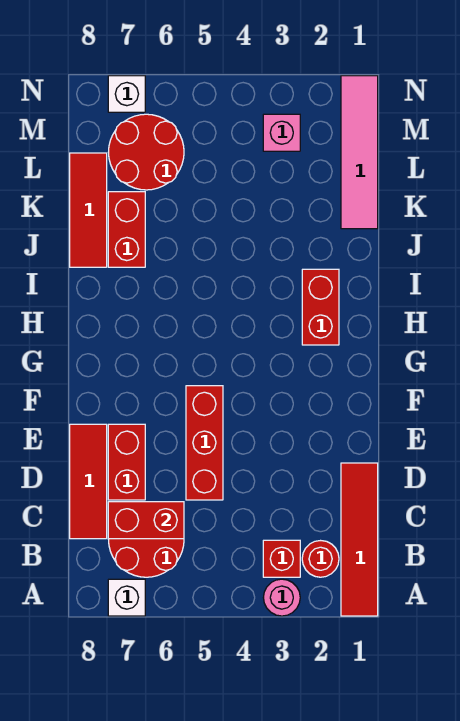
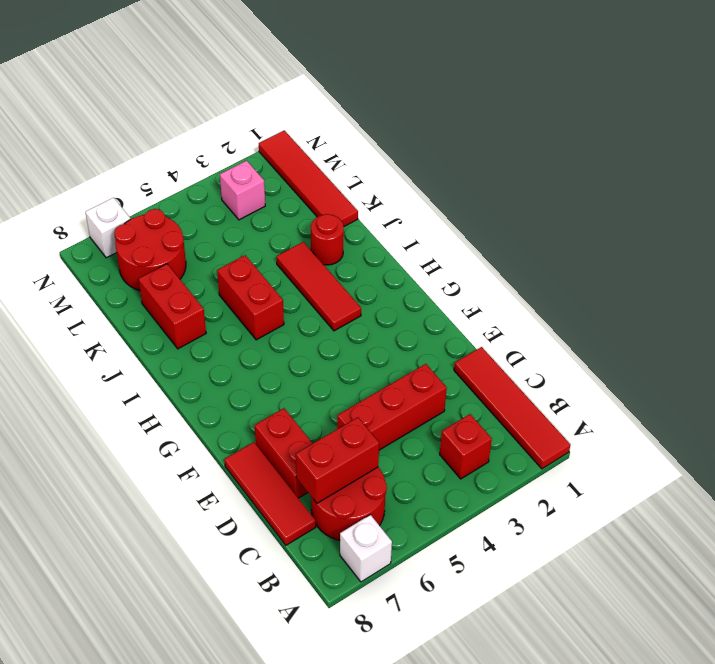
pink round brick A3 level 1 -> none
red round brick B2 level 1 -> red round brick J2 level 1
red brick D5:F5 level 1 -> red brick D3:D5 level 1
red brick H2:I2 level 1 -> red brick I5:J5 level 1
red tile J8:L8 level 1 -> red tile H3:J3 level 1
pink tile K1:N1 level 1 -> red tile K1:N1 level 1

